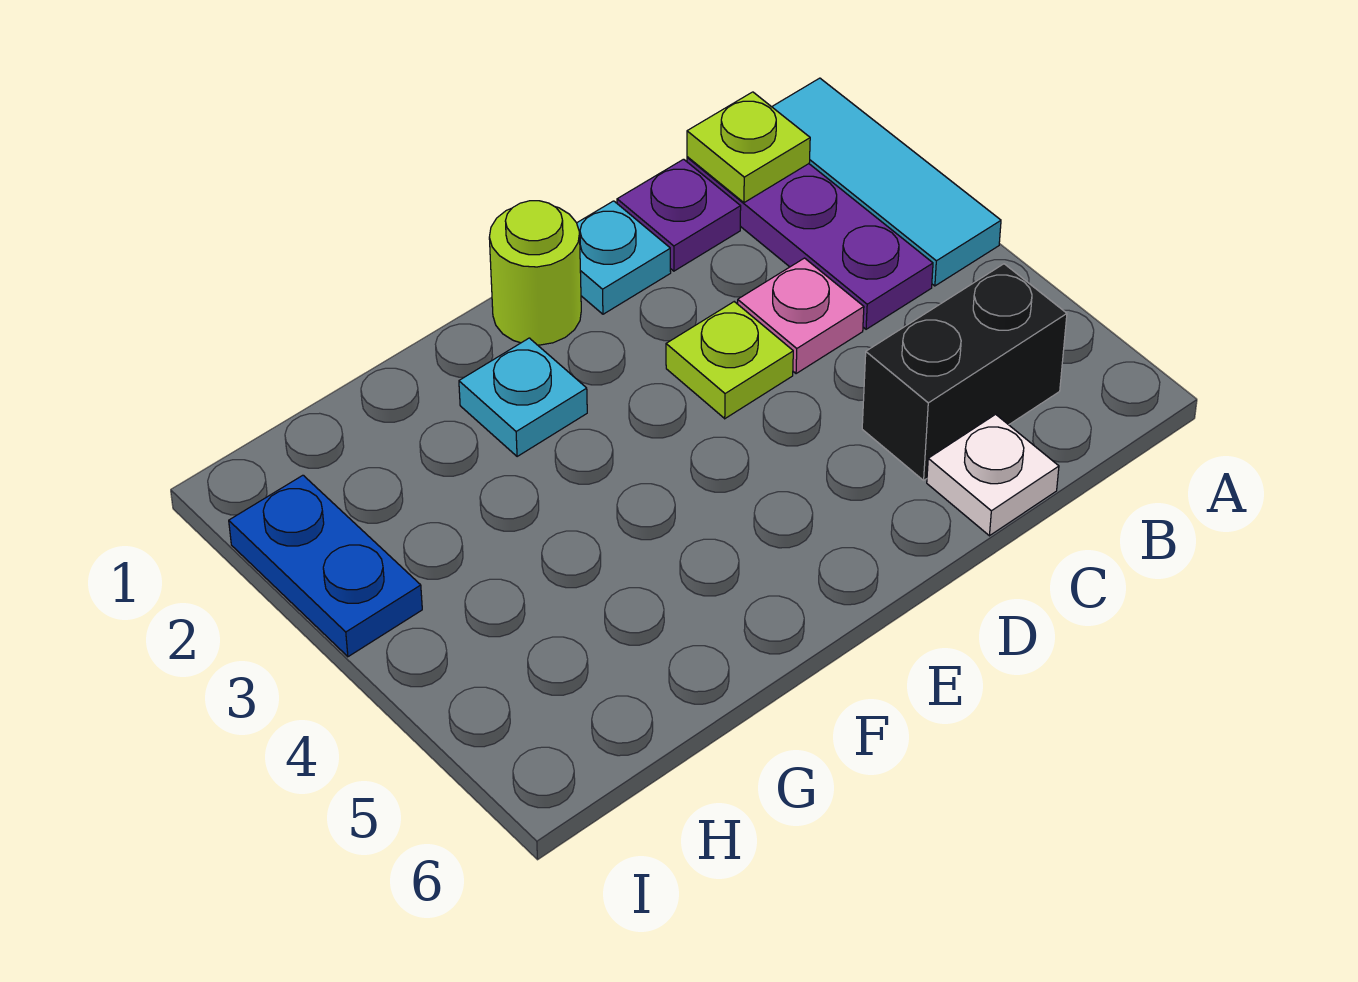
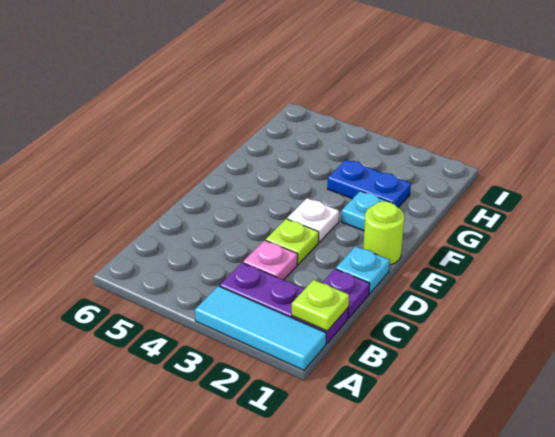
black brick B5:C5 level 1 -> none
white plate C6 level 1 -> white plate E3 level 1
blue plate I2:I3 level 1 -> blue plate G2:G3 level 1

